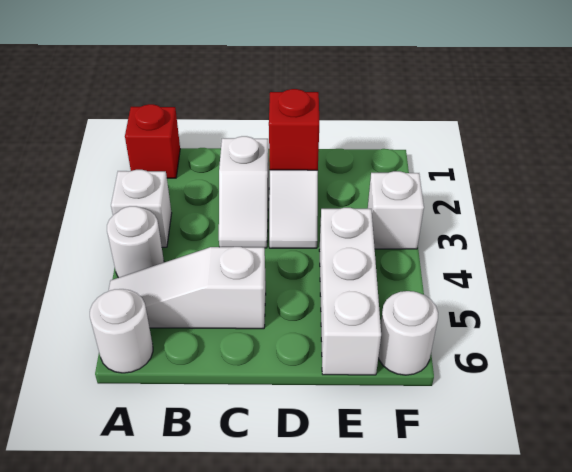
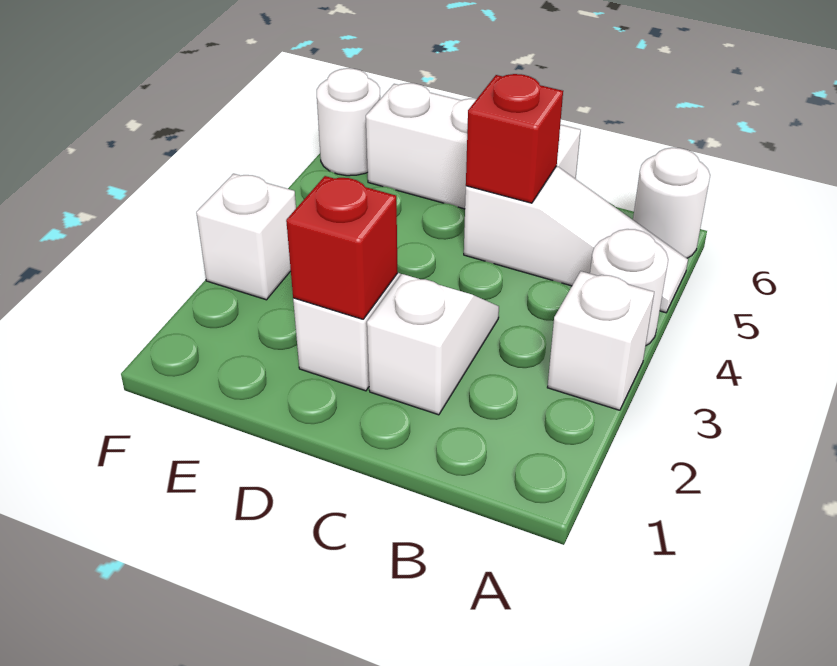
red brick A1 level 1 -> red brick C5 level 2
white brick E4:E6 level 1 -> white brick C6:E6 level 1

